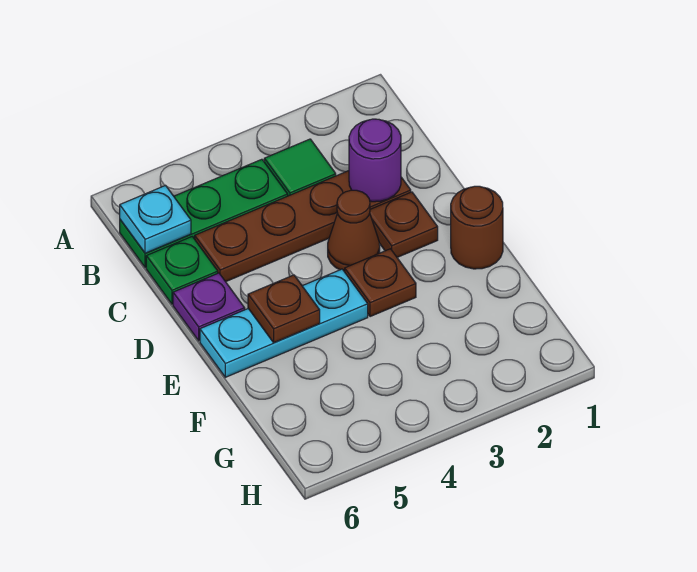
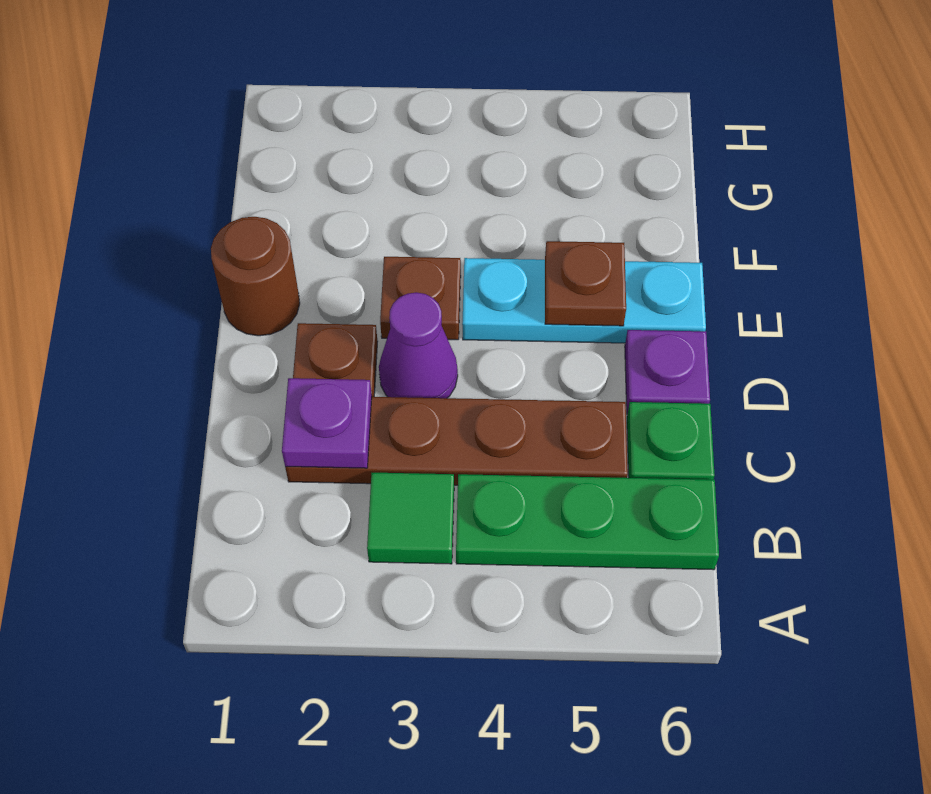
cyan plate B6 level 2 -> none
purple round brick C2 level 2 -> purple plate C2 level 2
brown cone D3 level 1 -> purple cone D3 level 1

